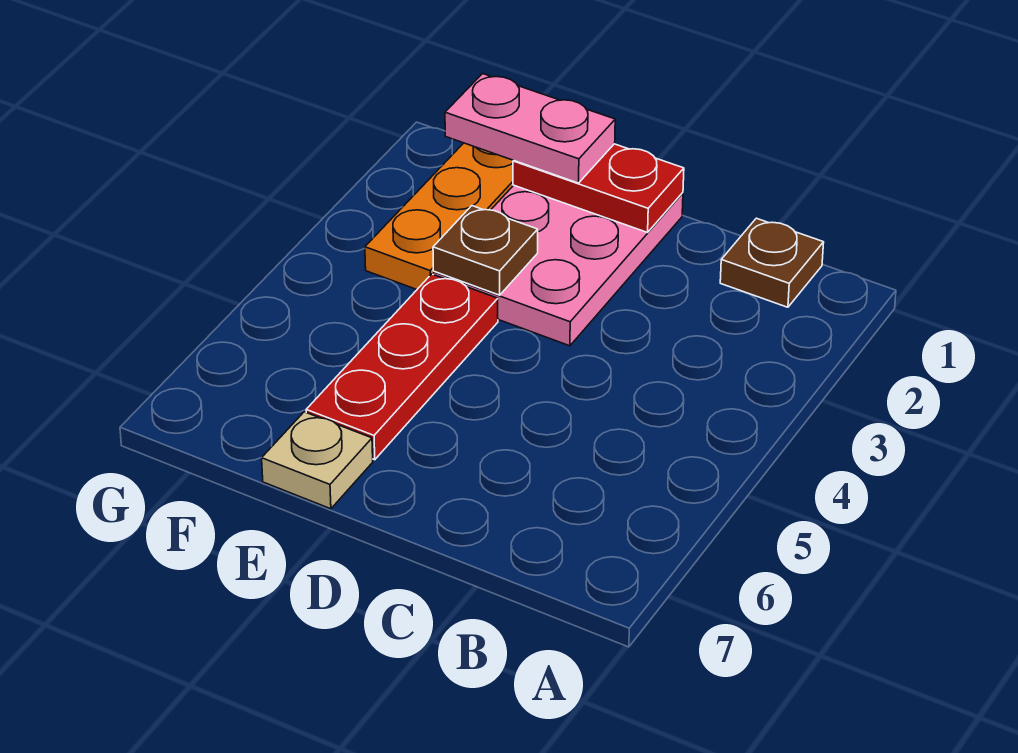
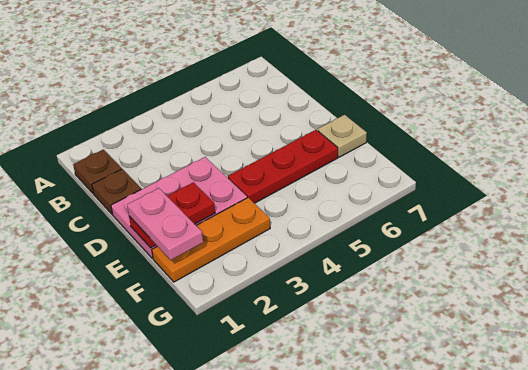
red plate D1:E1 level 2 -> red plate E1:E2 level 2
brown plate E3 level 2 -> brown plate C1 level 1

